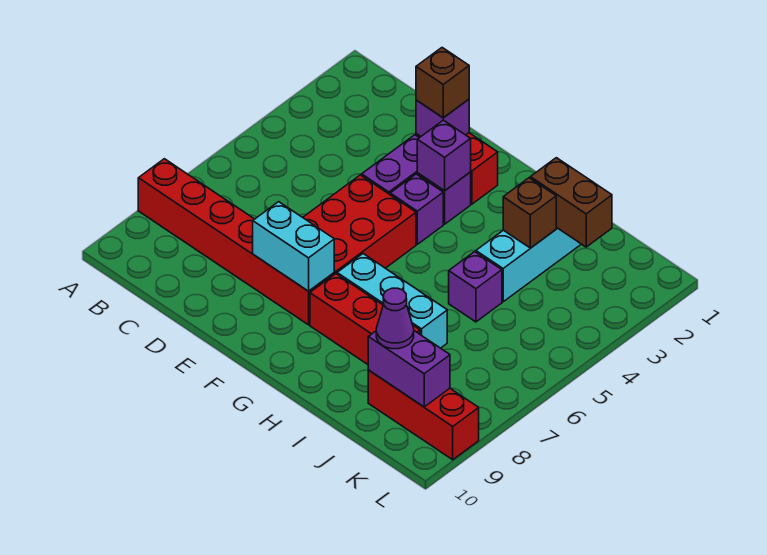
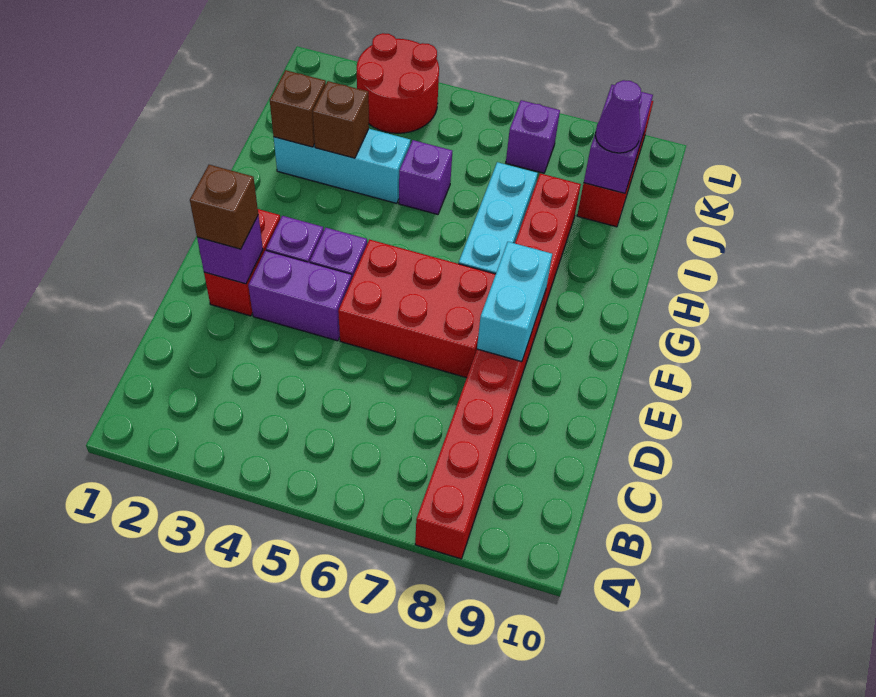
purple brick F3 level 2 -> purple brick K7 level 1
brown brick I2:J2 level 2 -> brown brick I2 level 2
none -> red round brick K3:L4 level 1

